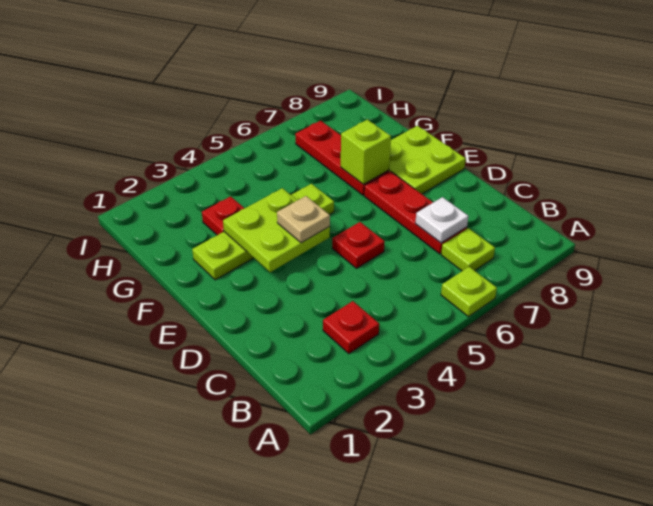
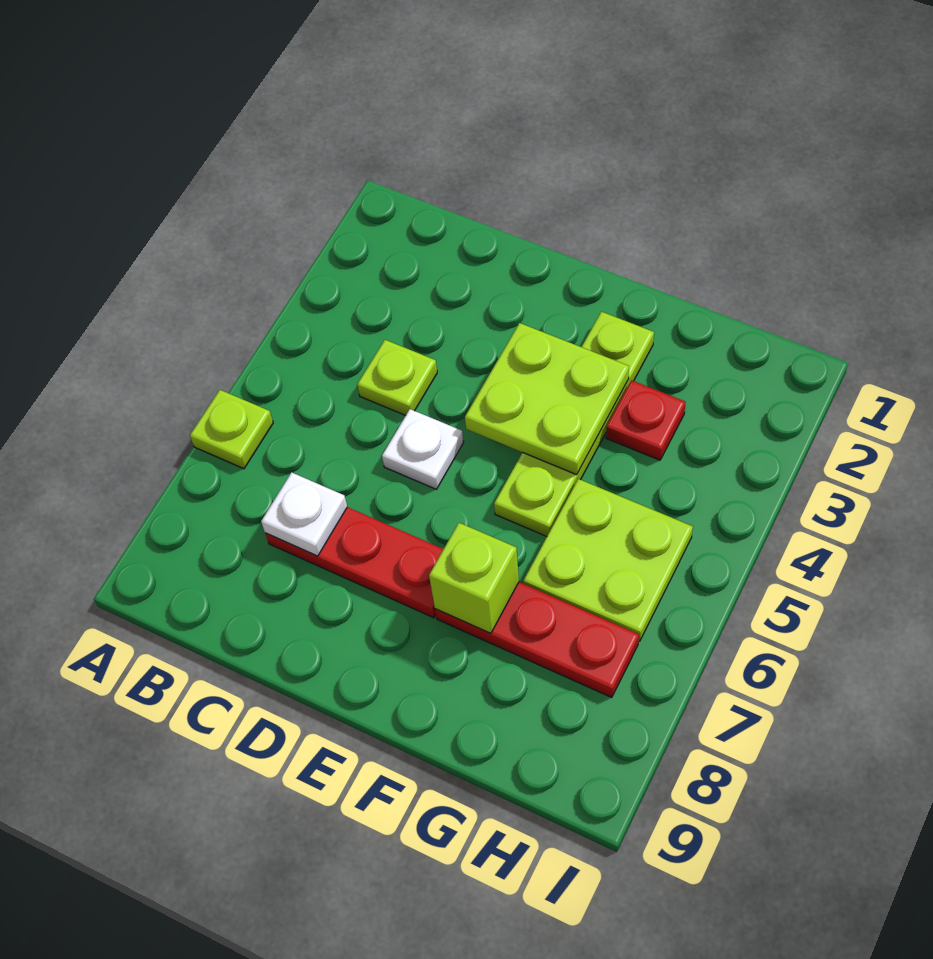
red plate B3 level 1 -> none
lime plate B7 level 1 -> lime plate C4 level 1
red plate D5 level 1 -> white plate D5 level 1
tan plate E4 level 3 -> none
lime plate E8:F9 level 1 -> lime plate G5:H6 level 1

